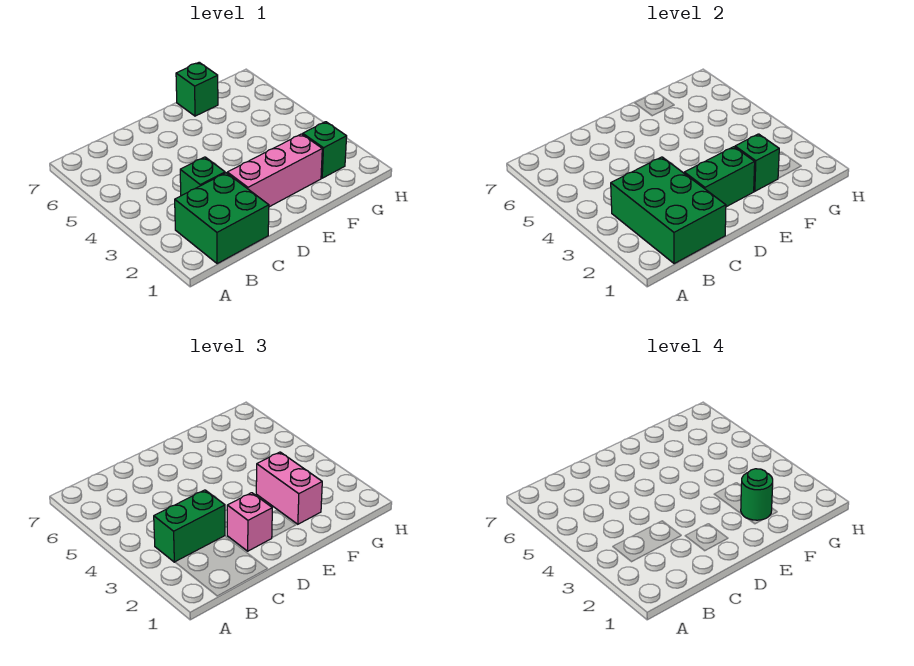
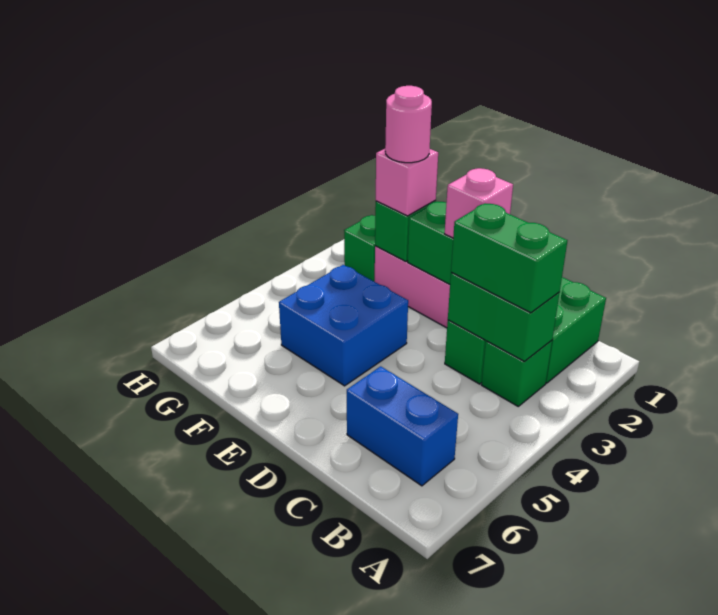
green brick B1:C3 level 2 -> green brick B3:C3 level 2
none -> blue brick B6:C6 level 1
none -> blue brick E4:F5 level 1
pink brick F2:F3 level 3 -> pink brick F2 level 3
green round brick F2 level 4 -> pink round brick F2 level 4
green brick F7 level 1 -> green brick B3 level 1

